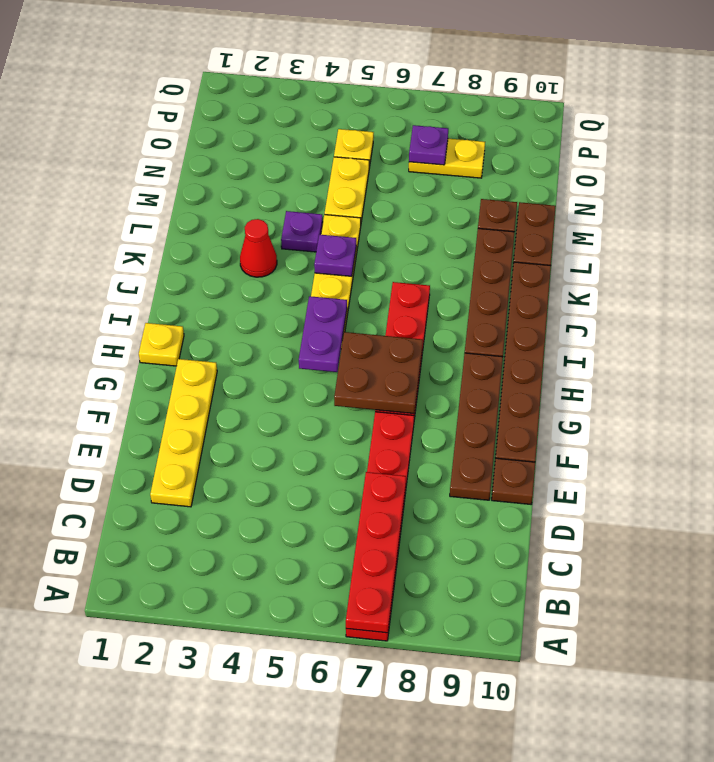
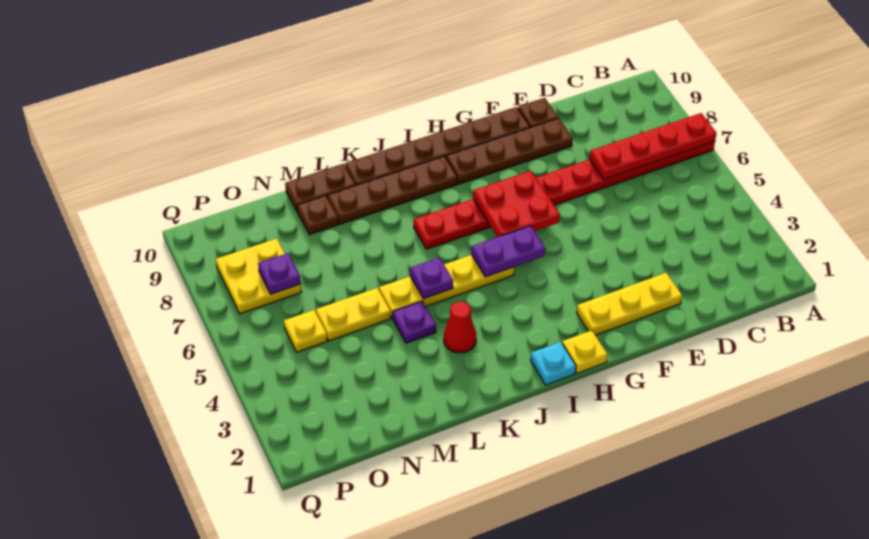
yellow plate D2:G2 level 1 -> yellow plate E2:G2 level 1
brown plate G6:H7 level 2 -> red plate G6:H7 level 2
none -> cyan plate I1 level 1
yellow plate O7:O8 level 1 -> yellow plate O7:P8 level 1

